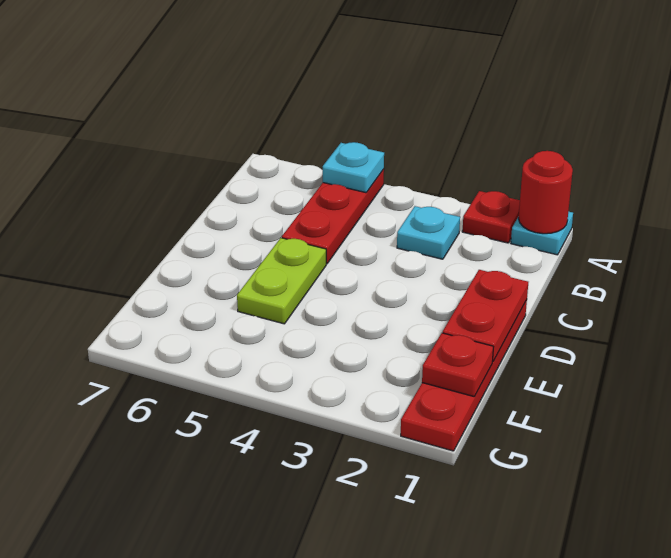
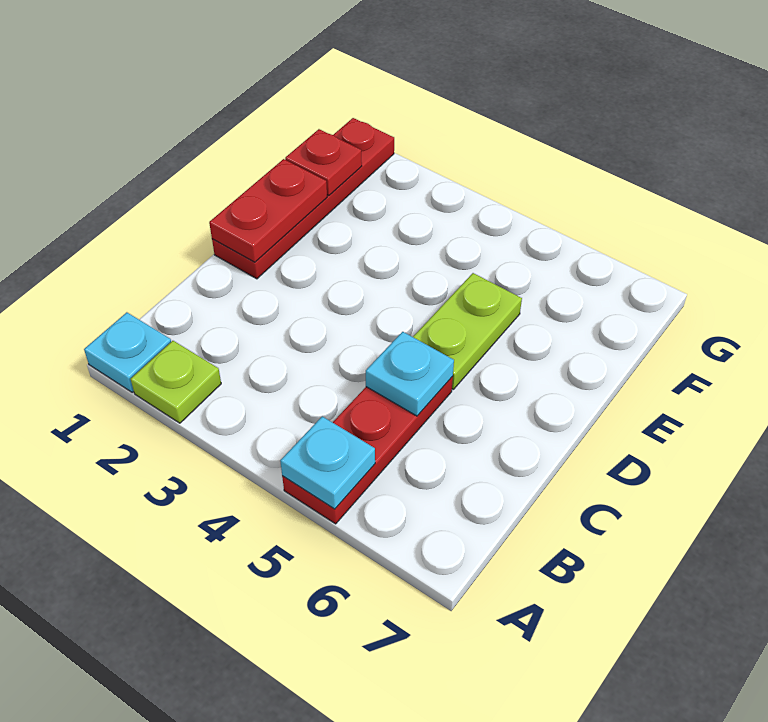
red round brick A1 level 2 -> none
red plate A2 level 1 -> lime plate A2 level 1
cyan plate B3 level 1 -> cyan plate C5 level 2

